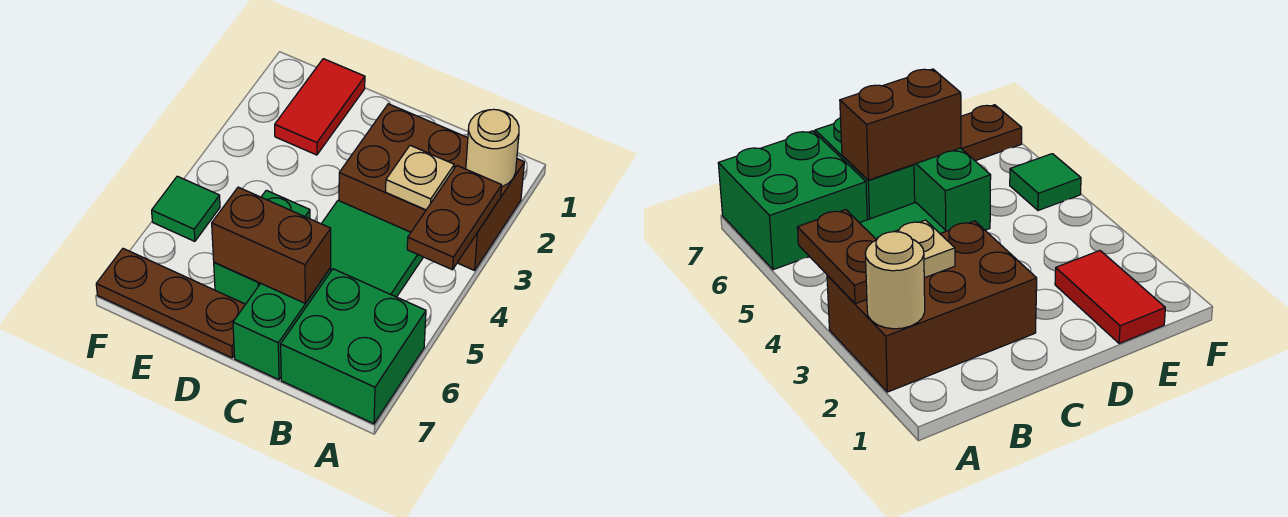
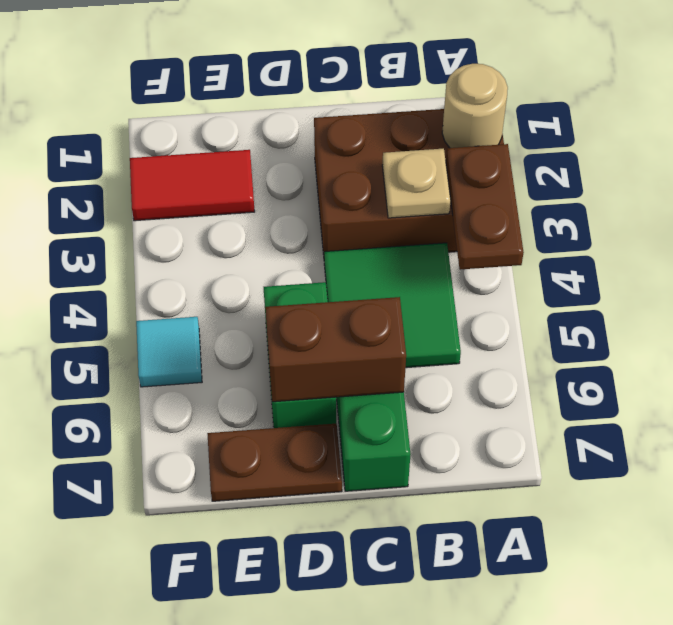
green brick A6:B7 level 1 -> none
brown plate D7:F7 level 1 -> brown plate D7:E7 level 1
red tile E1:E2 level 1 -> red tile E2:F2 level 1
green tile F5 level 1 -> cyan tile F5 level 1

